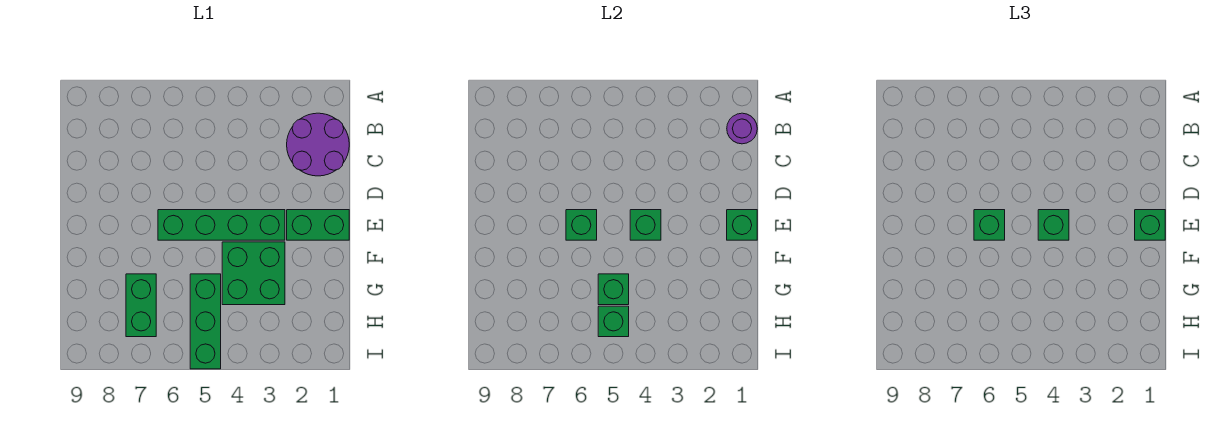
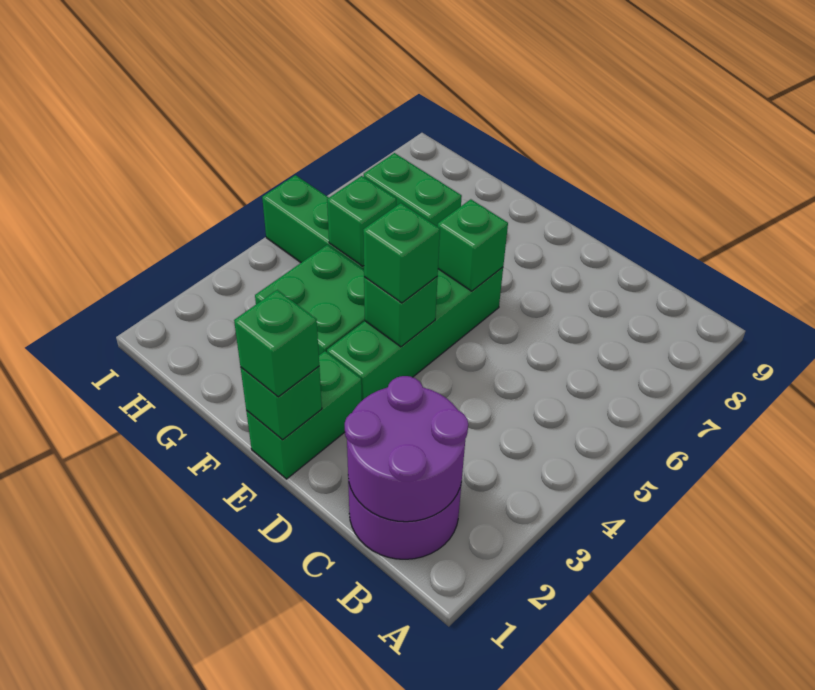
purple round brick B1 level 2 -> purple round brick B1:C2 level 2
green brick E6 level 3 -> none
green brick H5 level 2 -> none

